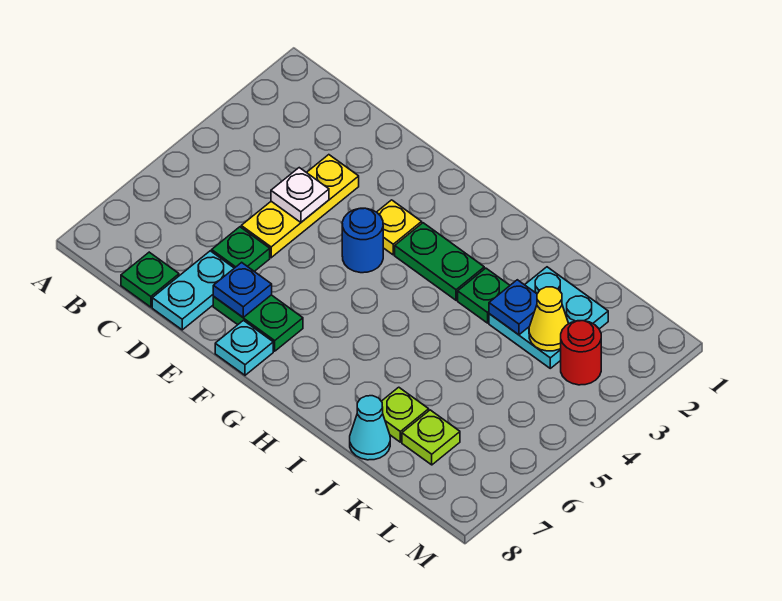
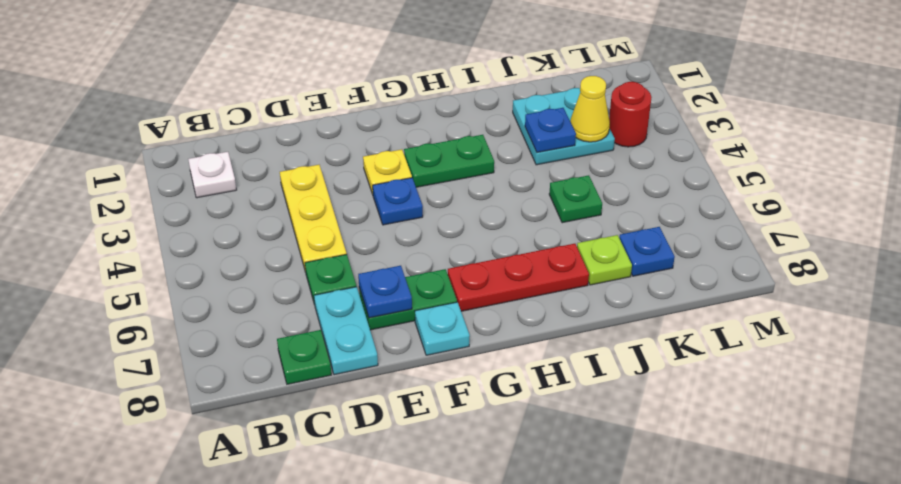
white plate D4 level 2 -> white plate B2 level 1
blue round brick F4 level 1 -> blue plate F4 level 1
none -> red plate G7:I7 level 1
green plate I3 level 1 -> green plate J5 level 1
cyan cone J8 level 1 -> none
lime plate K7 level 1 -> blue plate K7 level 1

